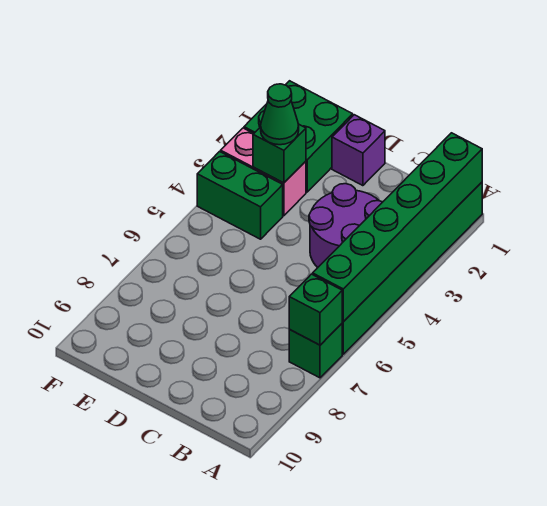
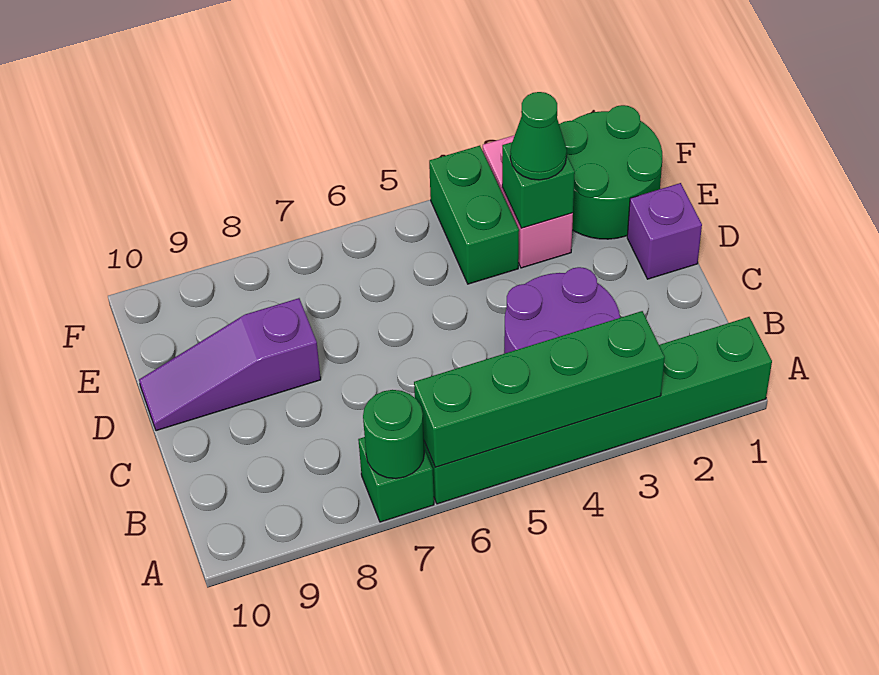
green brick A1:A6 level 2 -> green brick A3:A6 level 2
green brick A7 level 2 -> green round brick A7 level 2
none -> purple slope D8:D10 level 1 top 8
green brick E1:F2 level 1 -> green round brick E1:F2 level 1

